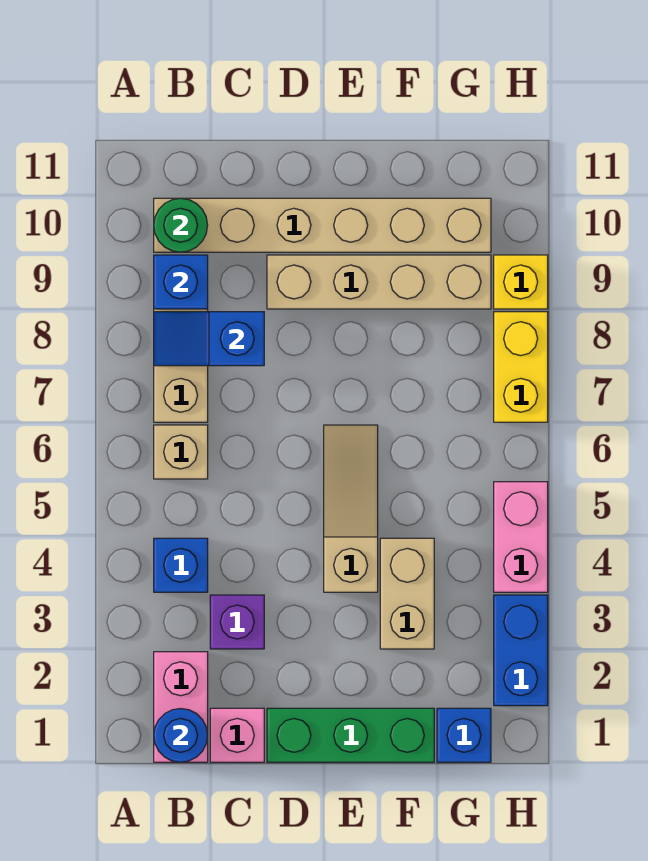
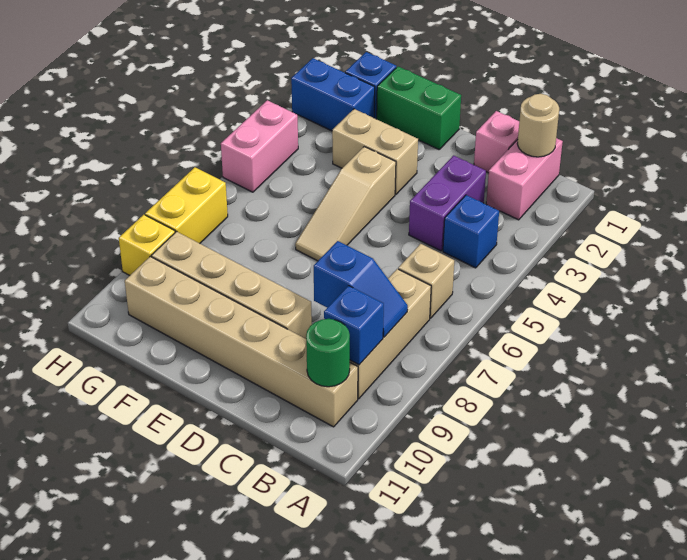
blue round brick B1 level 2 -> tan round brick B1 level 2
purple brick C3 level 1 -> purple brick C3:C4 level 1
green brick D1:F1 level 1 -> green brick E1:F1 level 1
tan brick F3:F4 level 1 -> tan brick E3:F3 level 1
blue brick H2:H3 level 1 -> blue brick G2:H2 level 1

